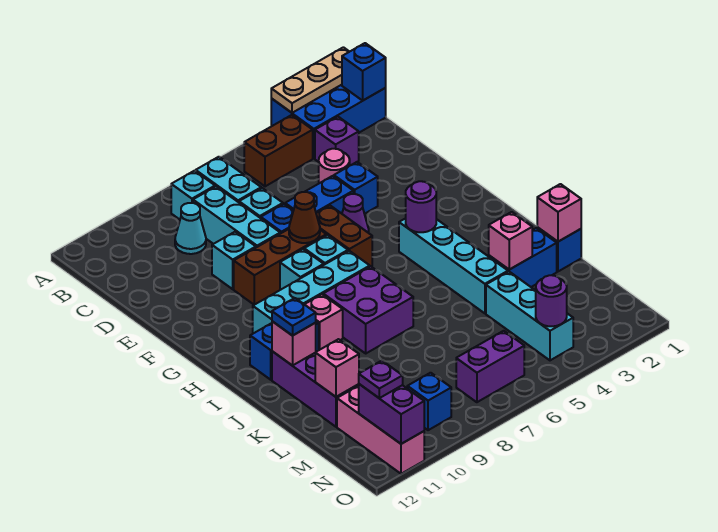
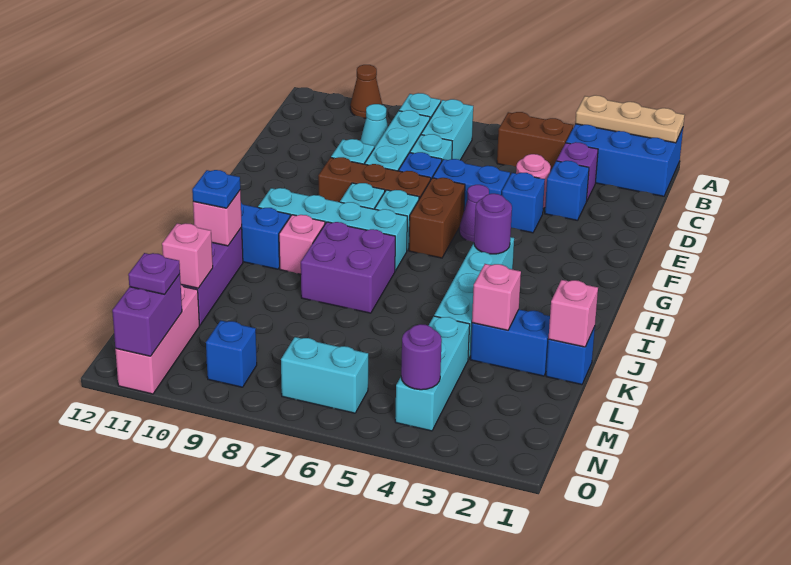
blue brick B1 level 2 -> blue brick D3 level 1
brown cone F7 level 2 -> brown cone A10 level 1
purple brick N6:N7 level 1 -> cyan brick N6:N7 level 1

